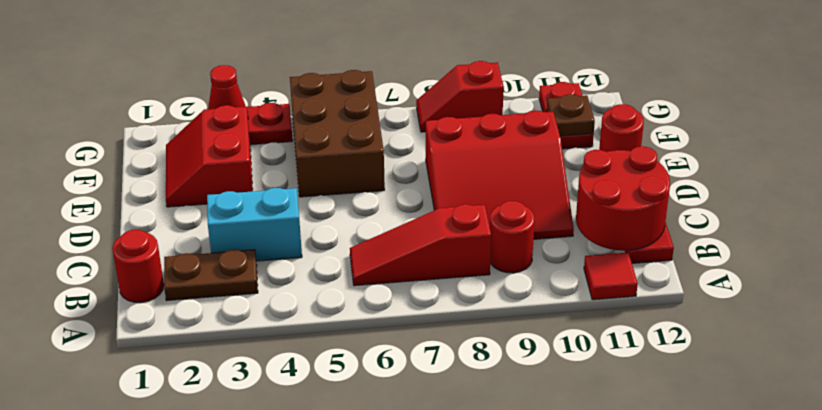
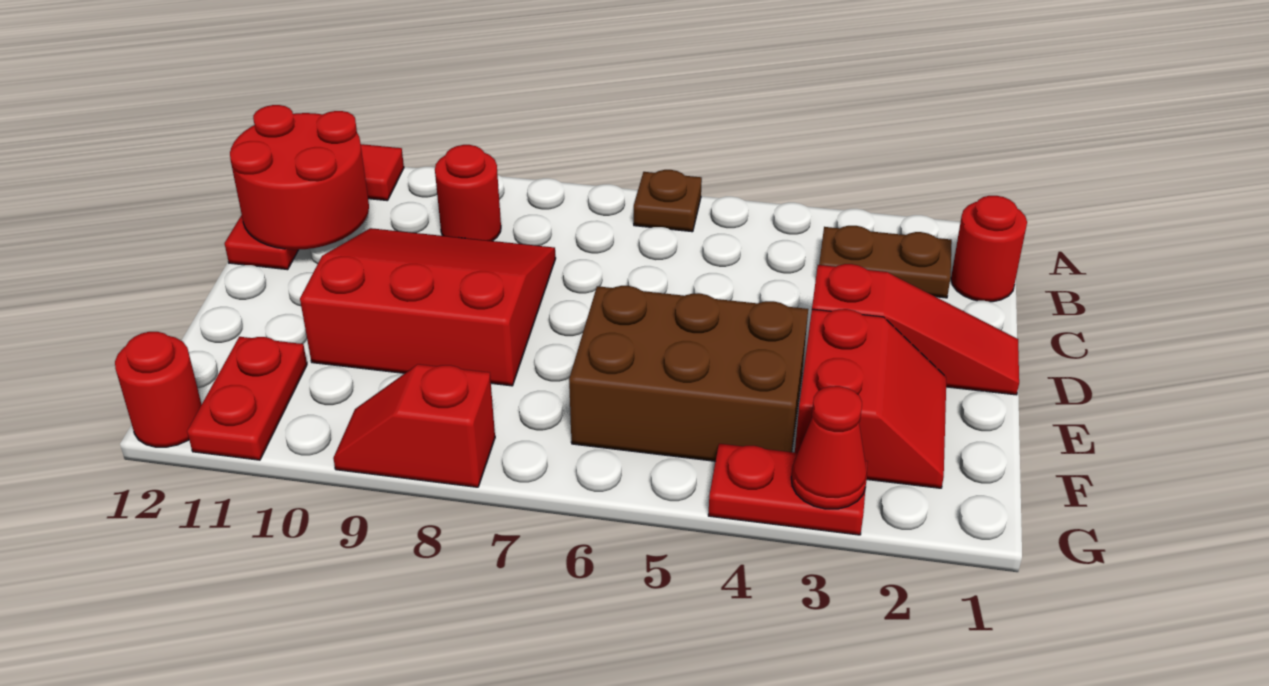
red slope B6:B8 level 1 top 8 -> red slope D1:D3 level 1 top 3
cyan brick C3:C4 level 1 -> none
brown brick E5:G6 level 1 -> brown brick E4:F6 level 1
red round brick E12 level 1 -> red round brick G12 level 1
brown plate F11 level 2 -> brown plate A6 level 1
red slope G8:G9 level 1 top 9 -> red slope G8:G9 level 1 top 8

